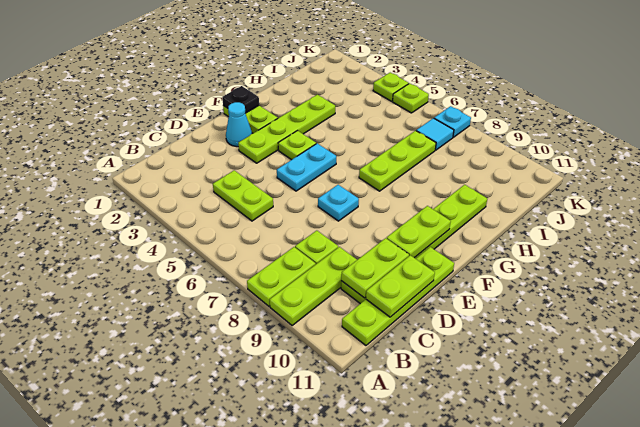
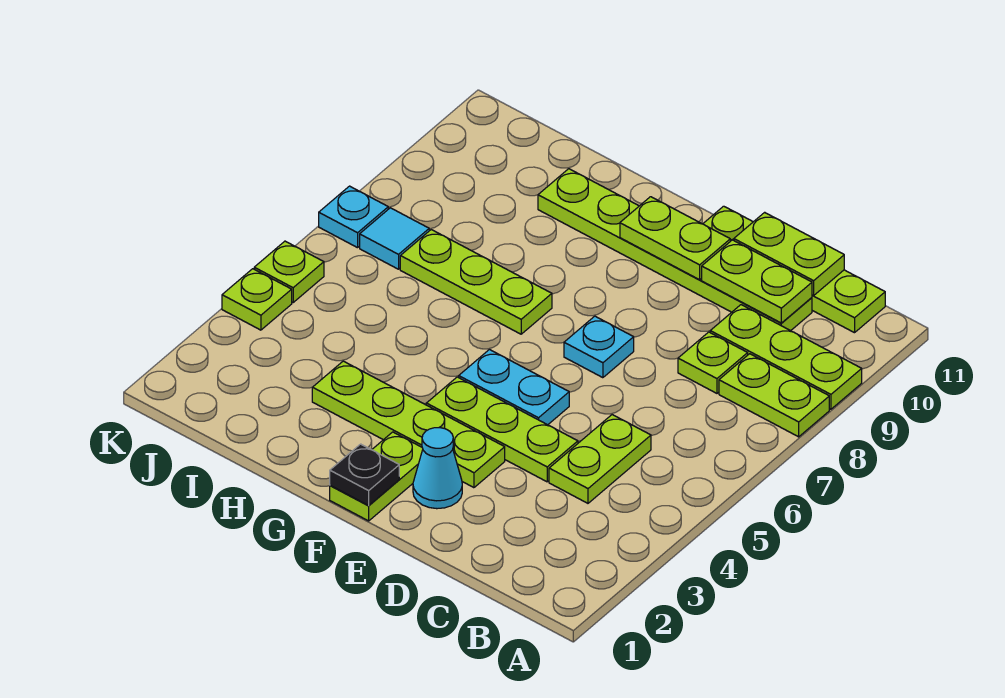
lime plate F4 level 1 -> lime plate D4:F4 level 1

